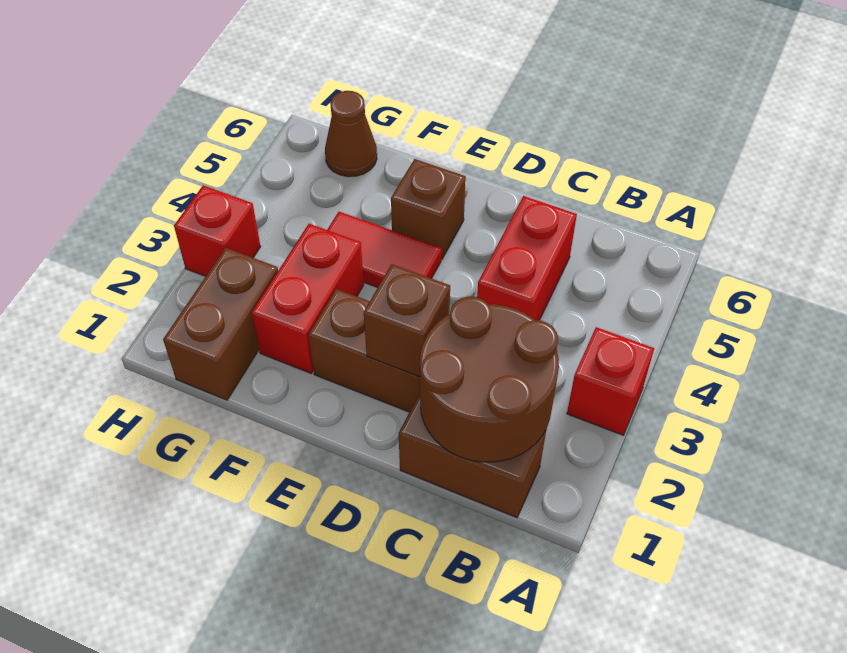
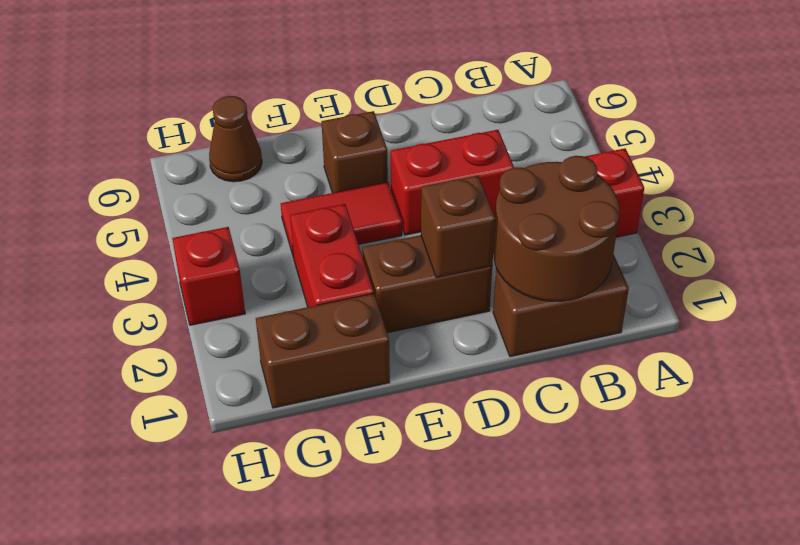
red brick C4:C5 level 1 -> red brick C4:D4 level 1
brown brick G1:G2 level 1 -> brown brick F1:G1 level 1

